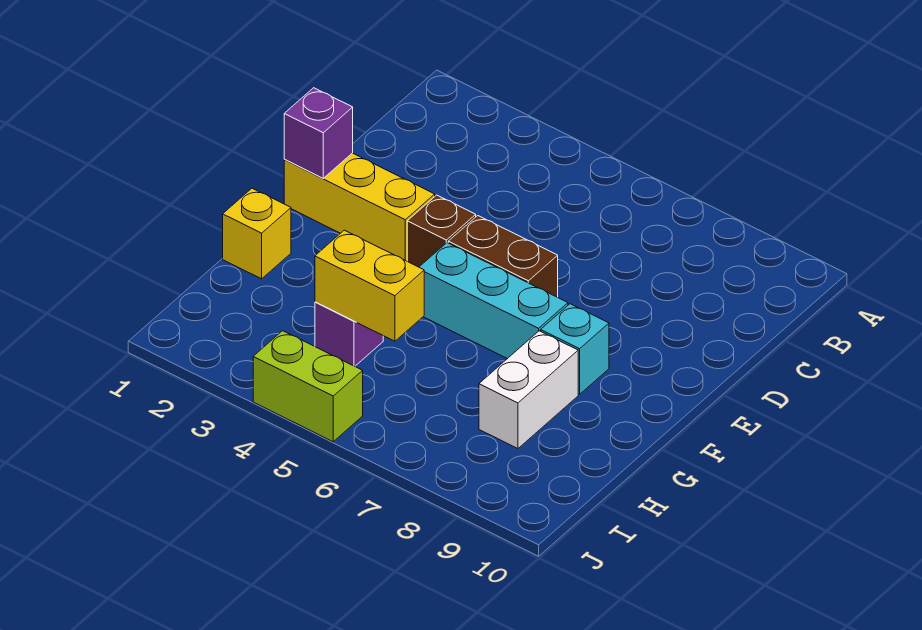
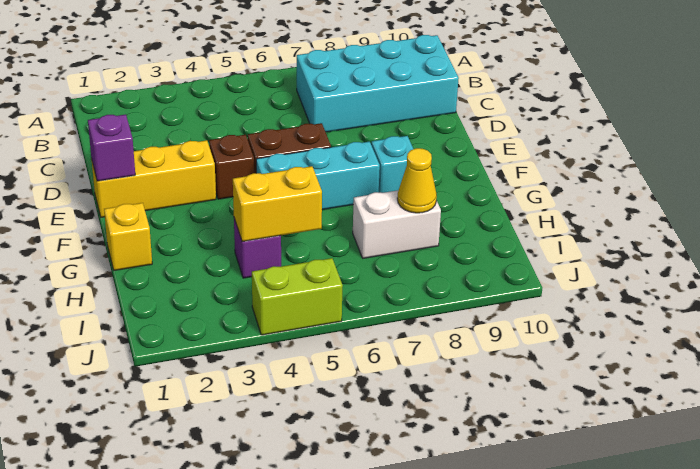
none -> cyan brick B7:C10 level 1
white brick G8:H8 level 1 -> white brick H7:H8 level 1
none -> yellow cone H8 level 2

